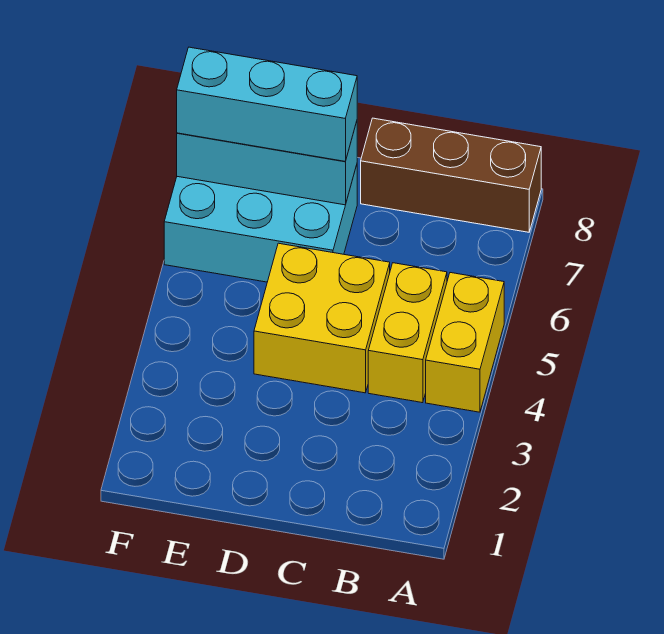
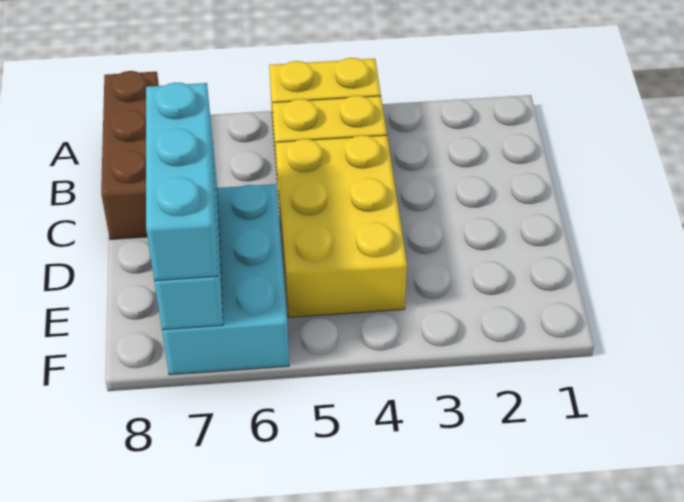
yellow brick C4:D5 level 1 -> yellow brick C4:E5 level 1

